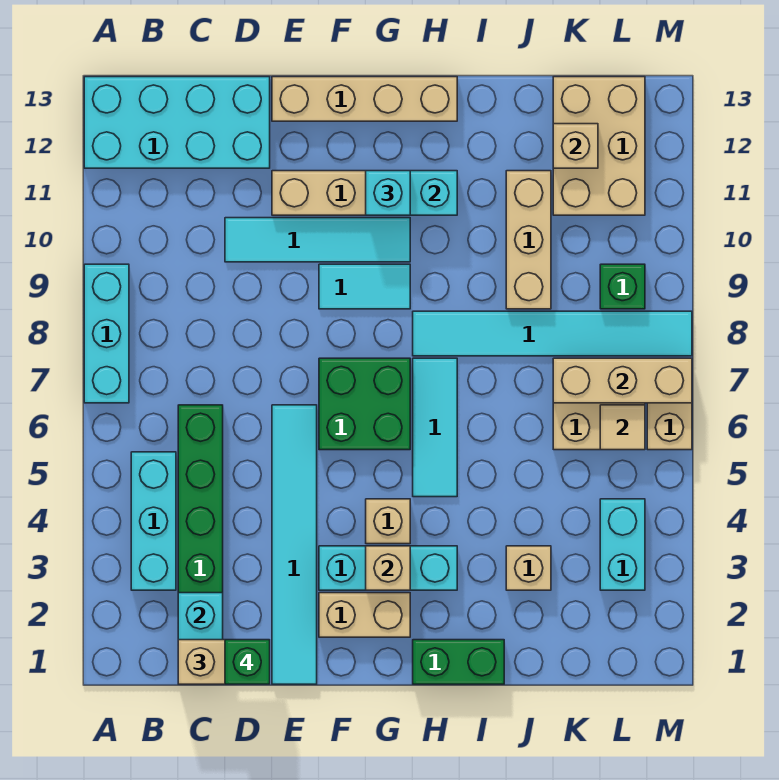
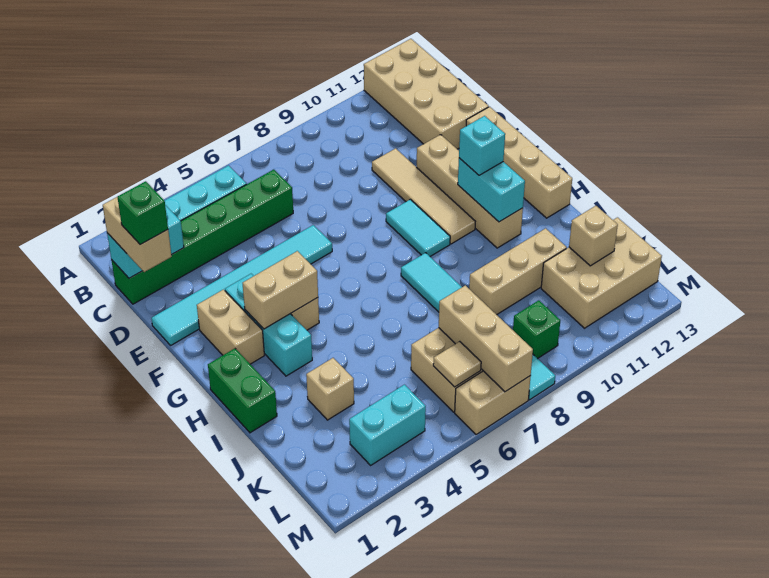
cyan brick A7:A9 level 1 -> none
cyan brick A12:D13 level 1 -> tan brick A12:D13 level 1
cyan tile D10:G10 level 1 -> tan tile D10:G10 level 1
green brick F6:G7 level 1 -> none
tan brick G3 level 2 -> tan brick G3:G4 level 2
cyan tile H5:H7 level 1 -> none

